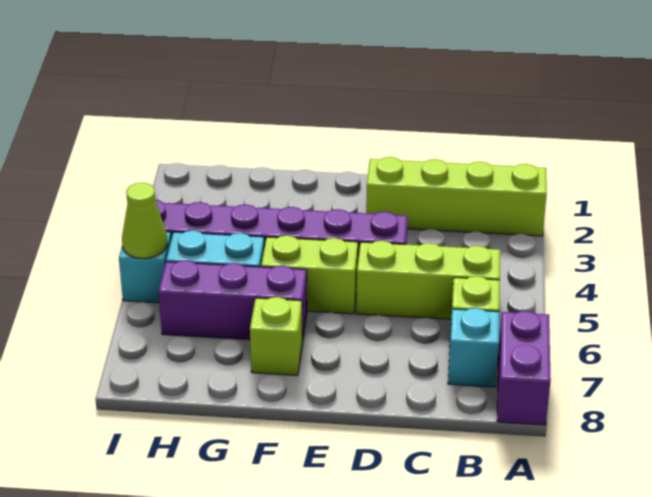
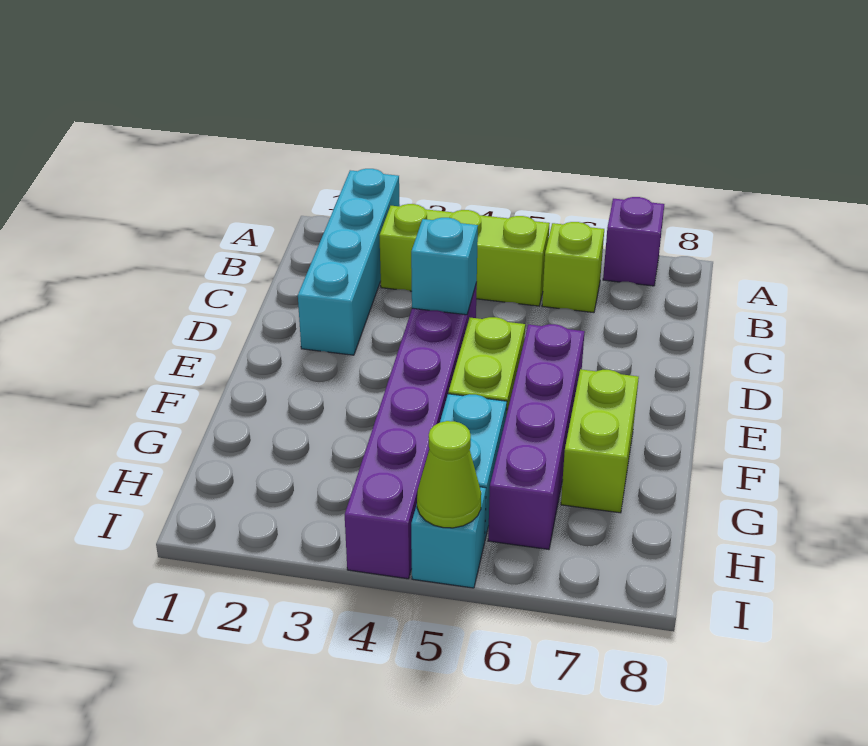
lime brick A2:D2 level 1 -> cyan brick A2:D2 level 1
purple brick A7:A8 level 1 -> purple brick A7 level 1
lime brick B5:D5 level 1 -> lime brick B3:B5 level 1
cyan brick B7 level 1 -> cyan brick D4 level 2
purple brick F6:H6 level 1 -> purple brick E6:H6 level 1
lime brick F7 level 1 -> lime brick F7:G7 level 1

